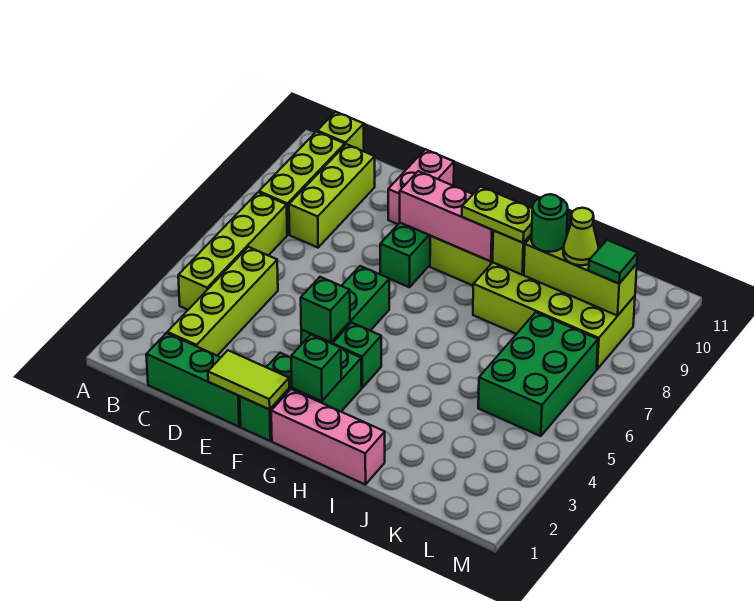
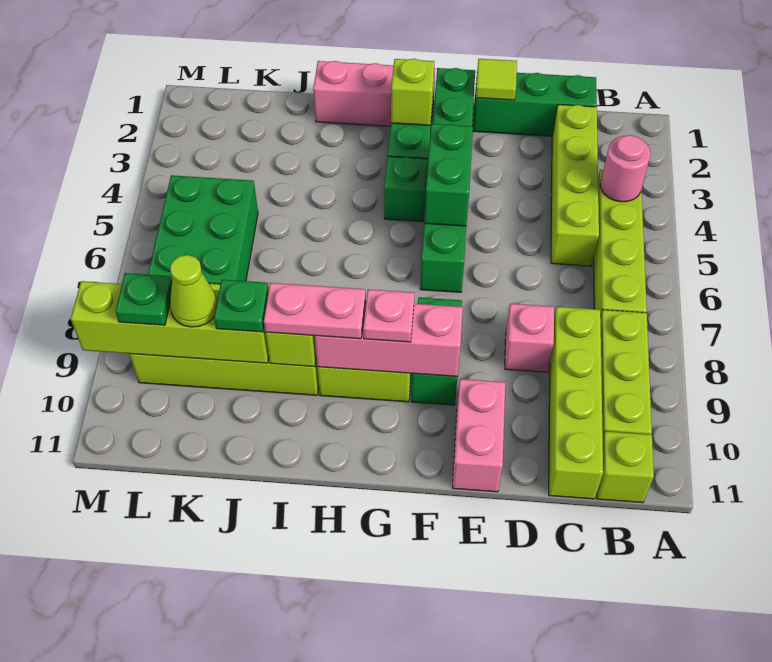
none -> pink round brick B4 level 2
lime brick C8:C10 level 1 -> lime brick C8:C11 level 1
none -> pink brick D8 level 1
lime tile E1:F1 level 2 -> lime tile E1 level 2
green brick F4 level 2 -> green brick F4:F5 level 2
green brick G2 level 2 -> lime brick G2 level 2
none -> pink plate G9 level 3
lime plate H9:I9 level 3 -> pink plate H9:I9 level 3
lime brick J9:L9 level 2 -> lime brick J9:M9 level 2
green round brick J9 level 3 -> green plate J9 level 3
green tile L9 level 3 -> green plate L9 level 3

